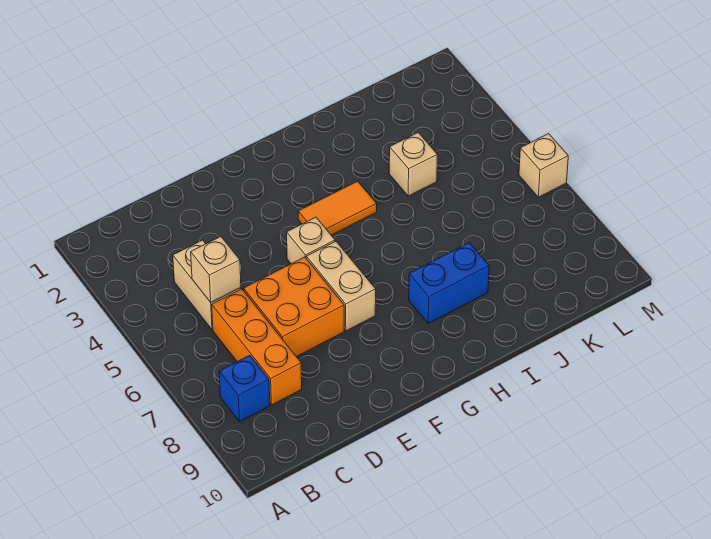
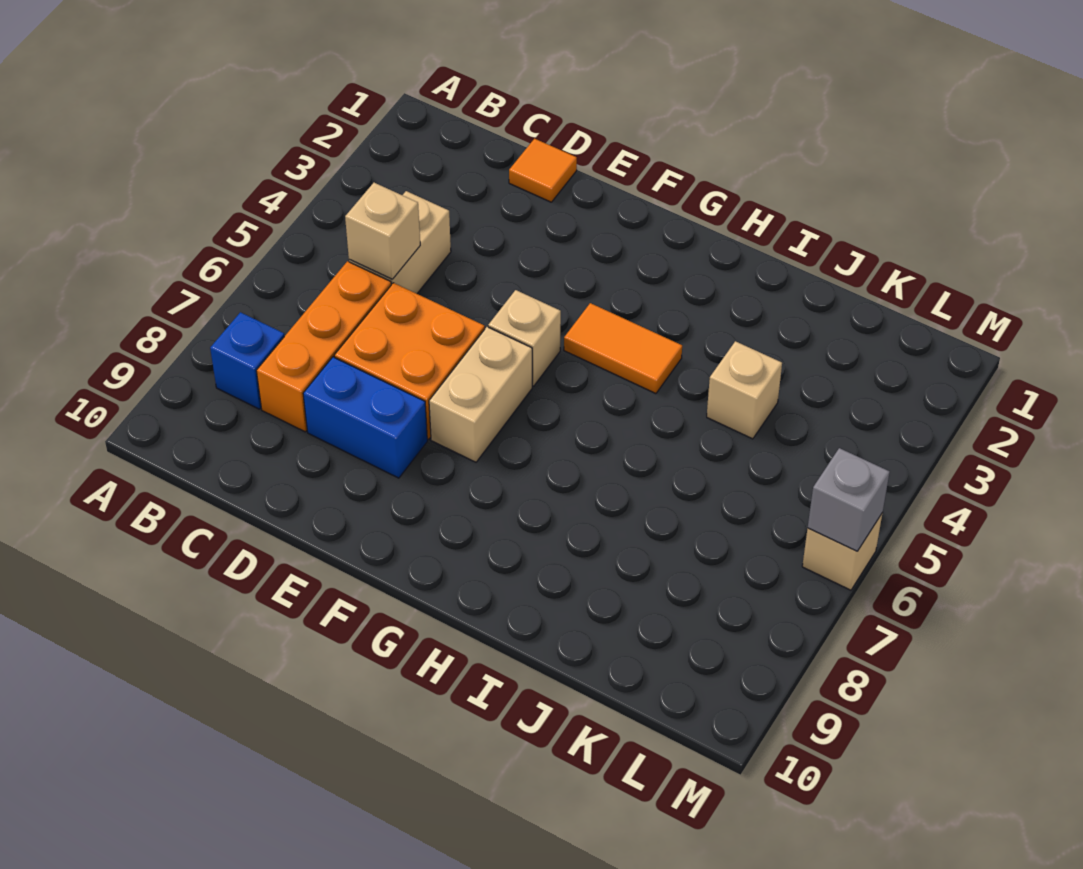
none -> orange tile D1 level 1
blue brick H8:I8 level 1 -> blue brick D8:E8 level 1
none -> grey brick M6 level 2

